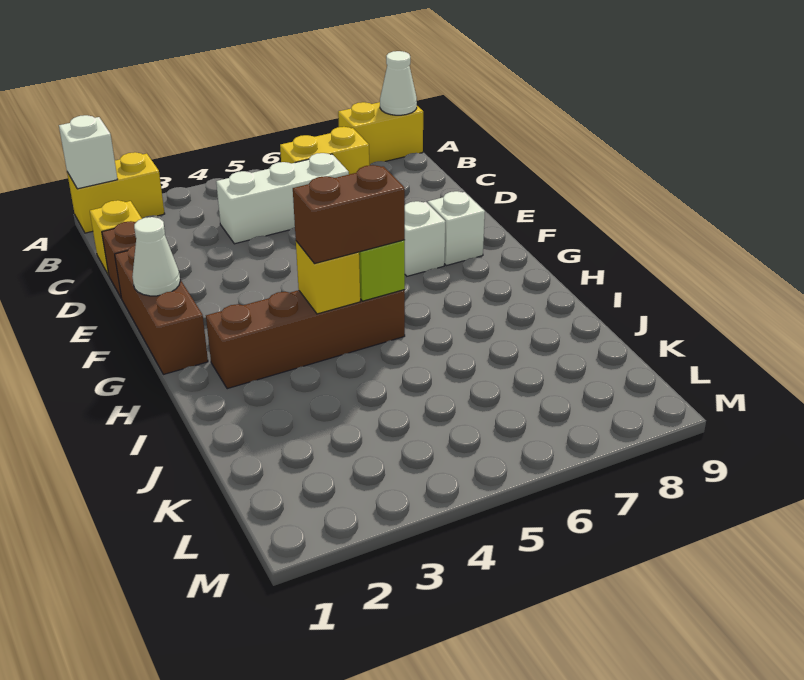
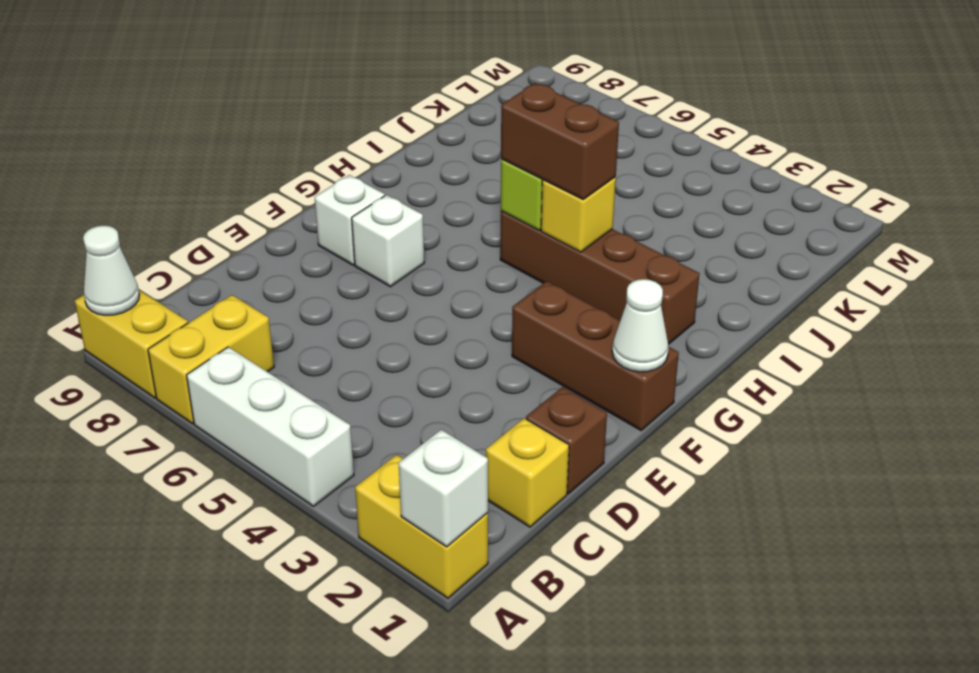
yellow brick B6:B7 level 1 -> yellow brick A7:B7 level 1
white brick C4:C6 level 1 -> white brick A4:A6 level 1
brown brick E1:G1 level 1 -> brown brick F1:F3 level 1

